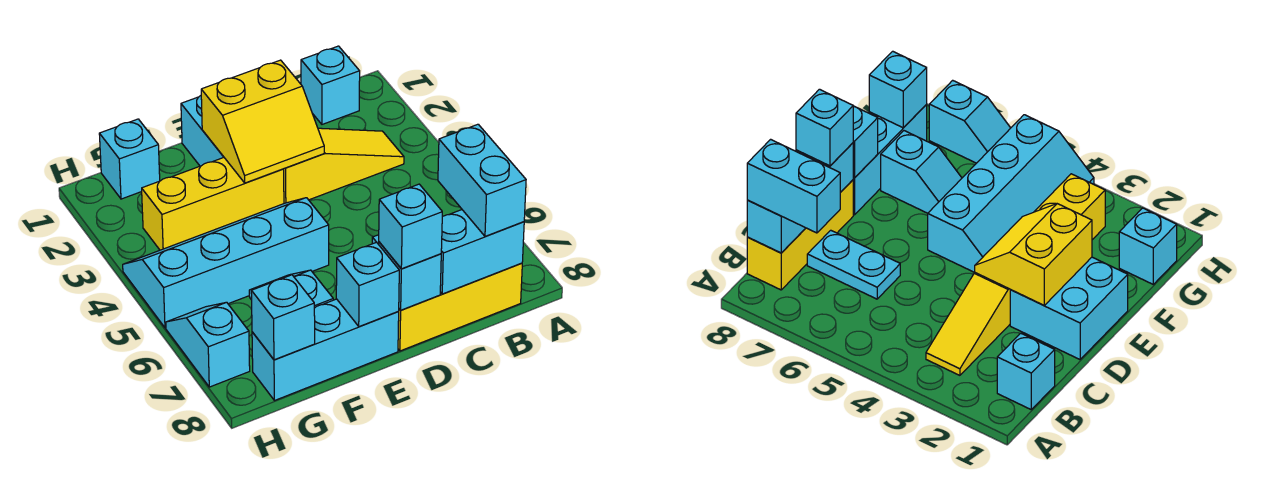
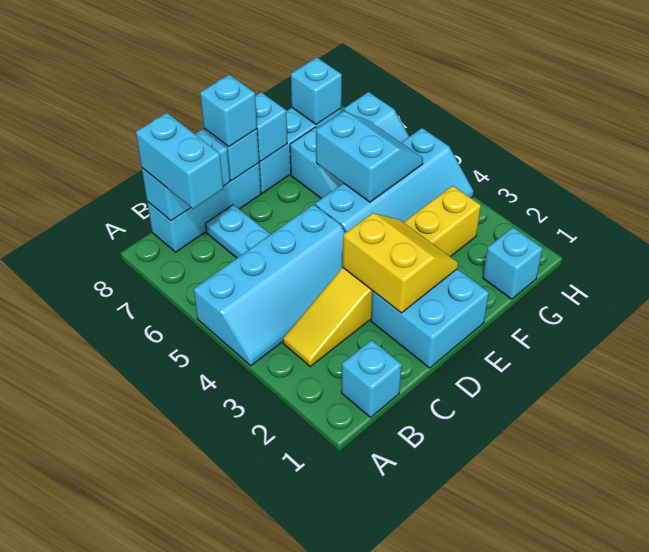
none -> cyan slope A4:D5 level 1 top 5
yellow brick B8:D8 level 1 -> cyan brick B8:D8 level 1
yellow slope D2:E3 level 2 top 2 -> yellow slope D2:E3 level 2 top D
none -> cyan slope F5:G6 level 2 top F

